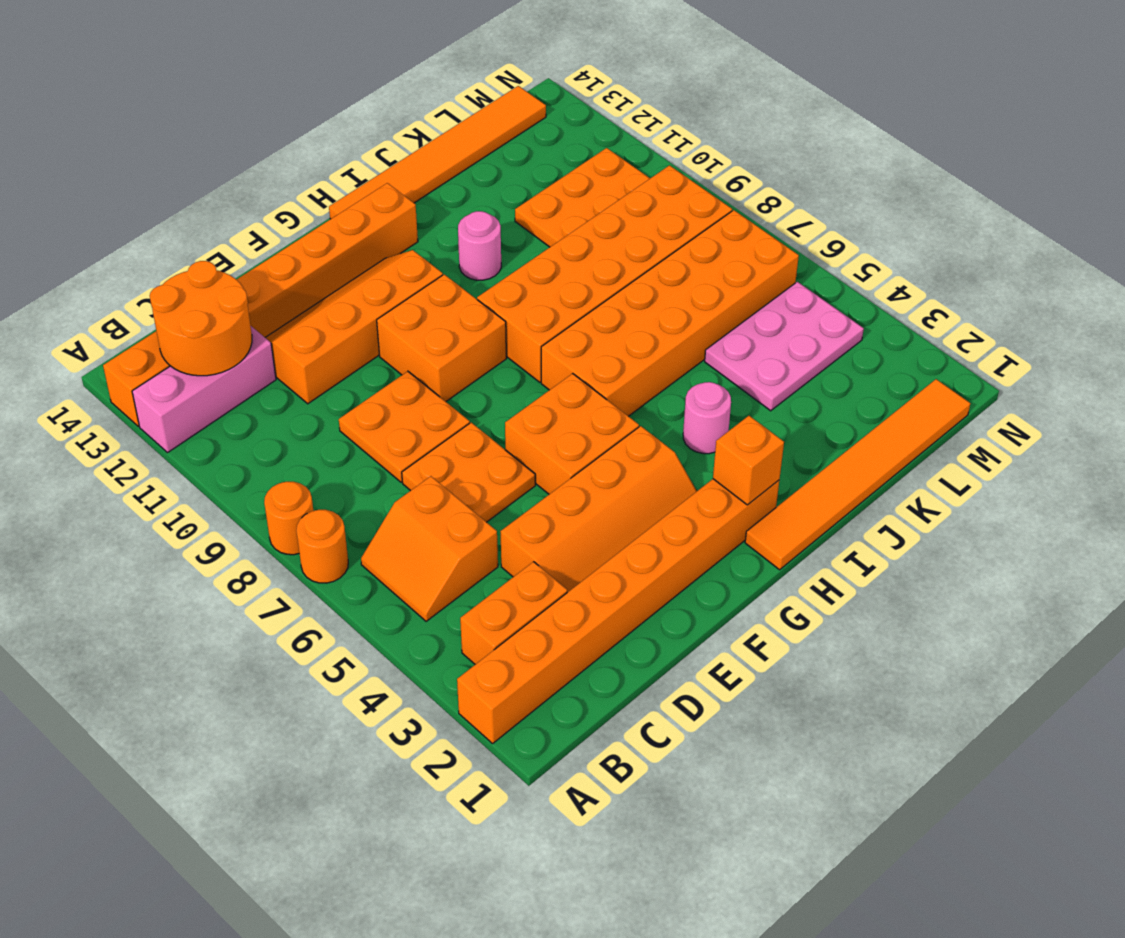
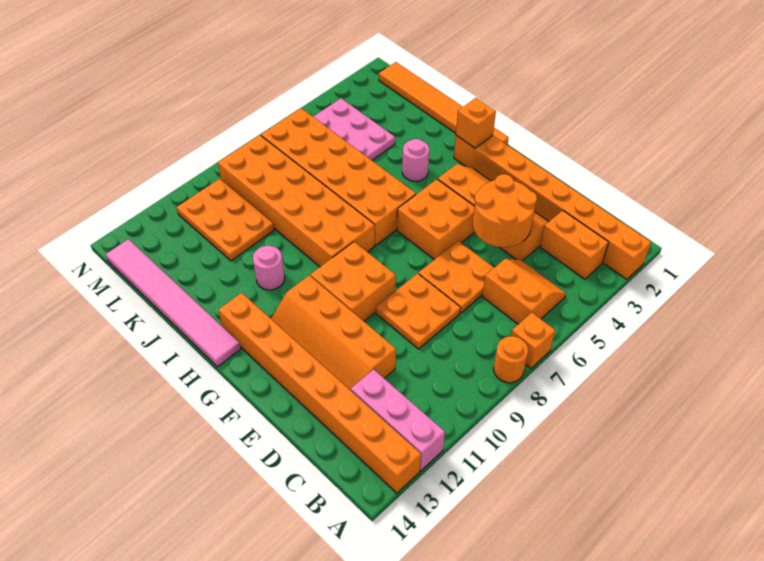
orange round brick A7 level 1 -> orange brick A7 level 1
orange slope B5:C6 level 1 top C -> orange slope B5:C6 level 1 top 6
orange round brick B12:C13 level 2 -> orange round brick D4:E5 level 2
orange tile H14:M14 level 1 -> pink tile H14:M14 level 1

